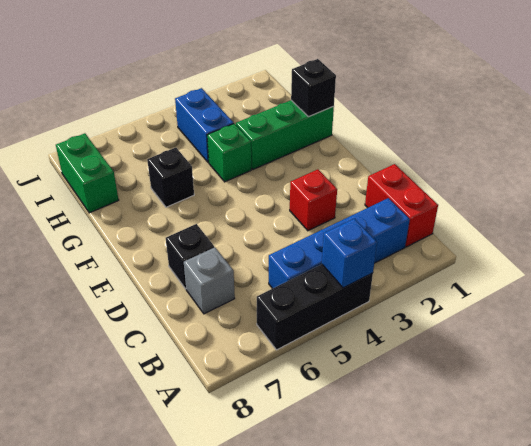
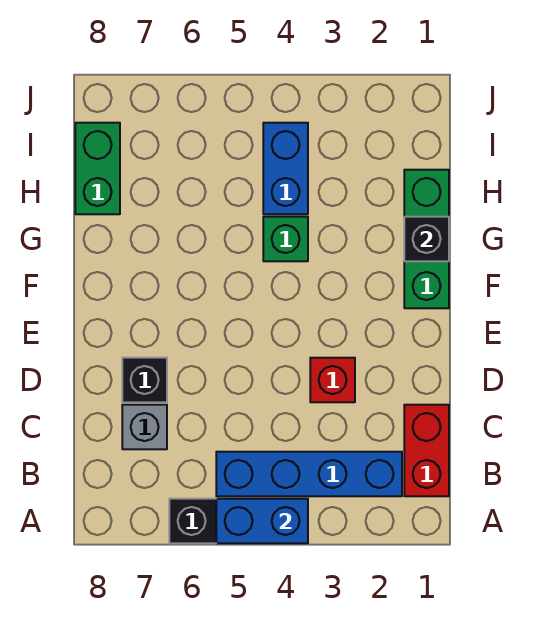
blue brick A4 level 2 -> blue brick A4:A5 level 2
green brick G1:G3 level 1 -> green brick F1:H1 level 1
black brick G6 level 1 -> none

